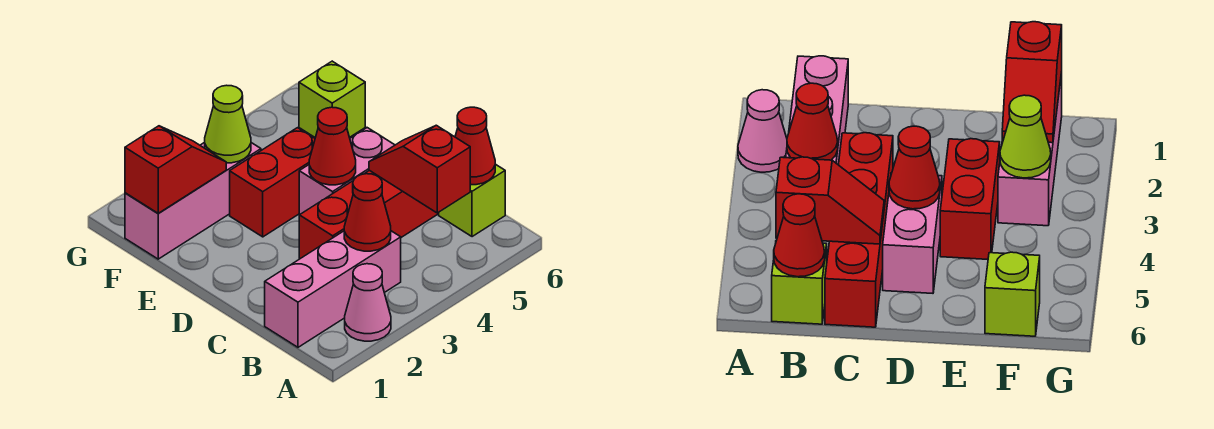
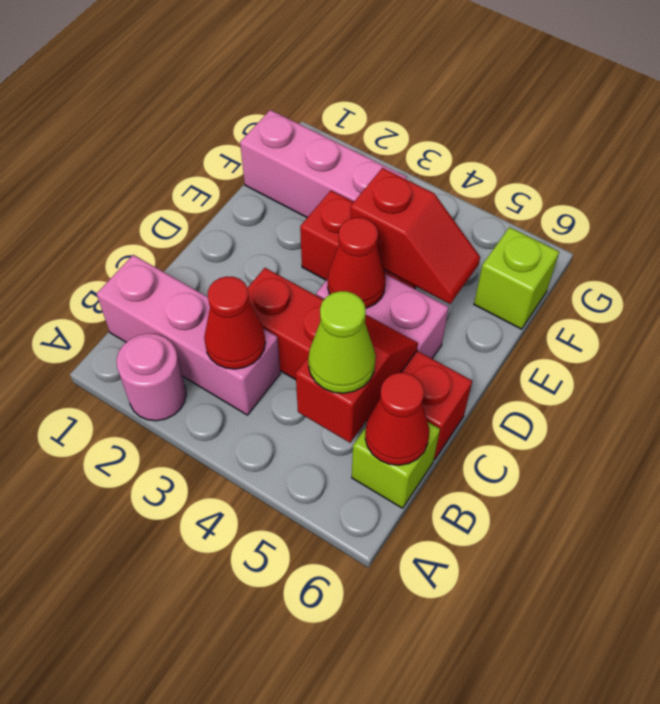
pink cone A2 level 1 -> pink round brick A2 level 1
red slope F1:F2 level 2 top 1 -> red slope E4:E5 level 2 top 4
lime cone F3 level 2 -> lime cone B5 level 3

